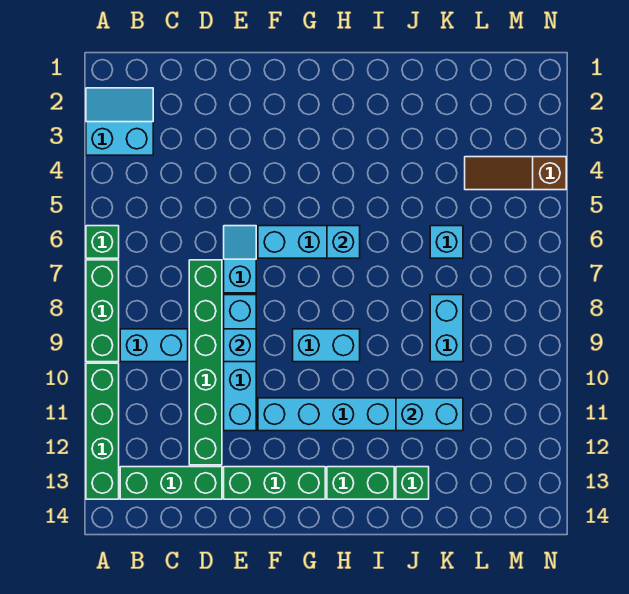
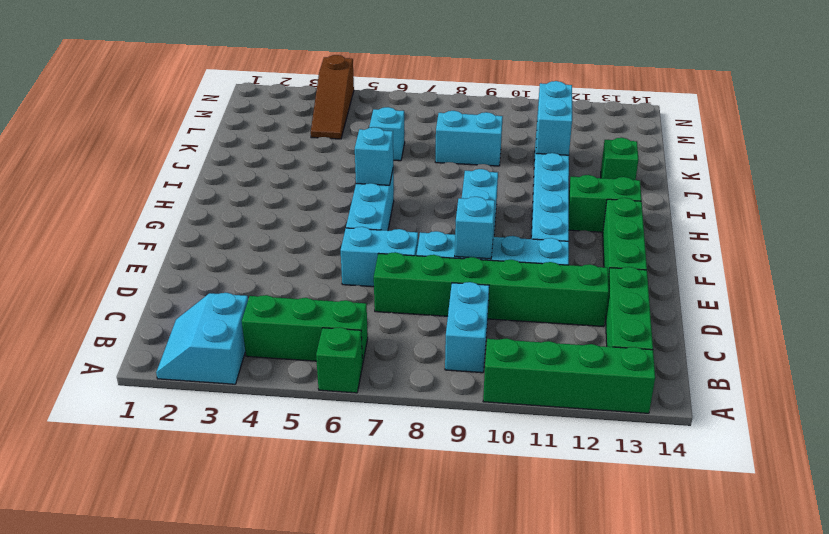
green brick A7:A9 level 1 -> green brick B4:B6 level 1
cyan slope E6:E7 level 1 top 7 -> cyan brick E6:E7 level 1
green brick H13:I13 level 1 -> green brick H12:H13 level 1

